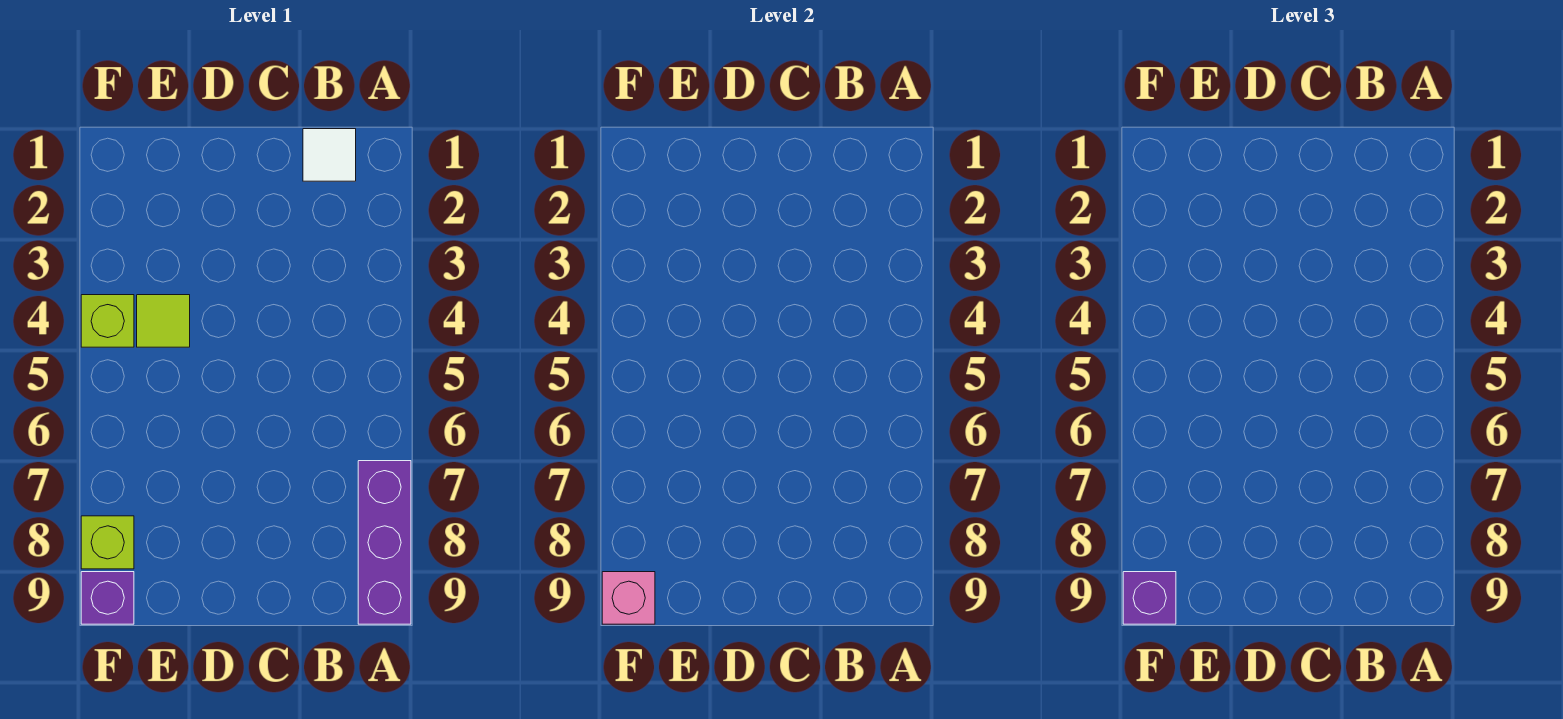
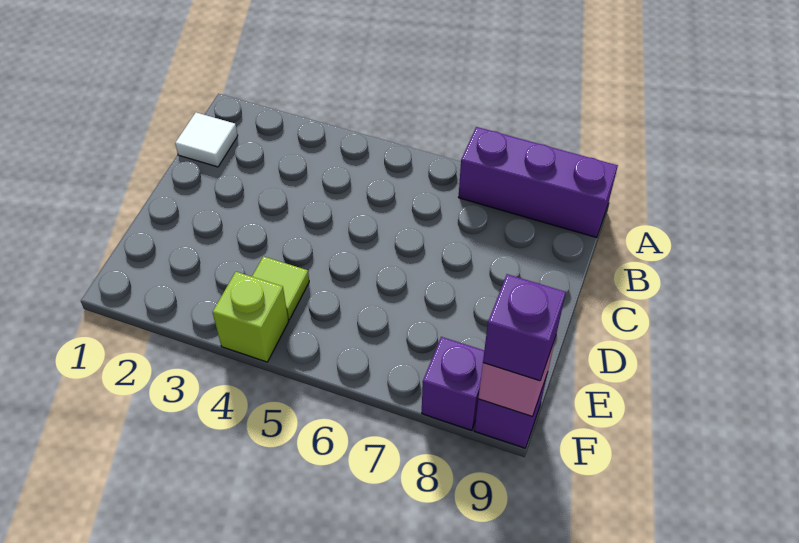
lime brick F8 level 1 -> purple brick F8 level 1

